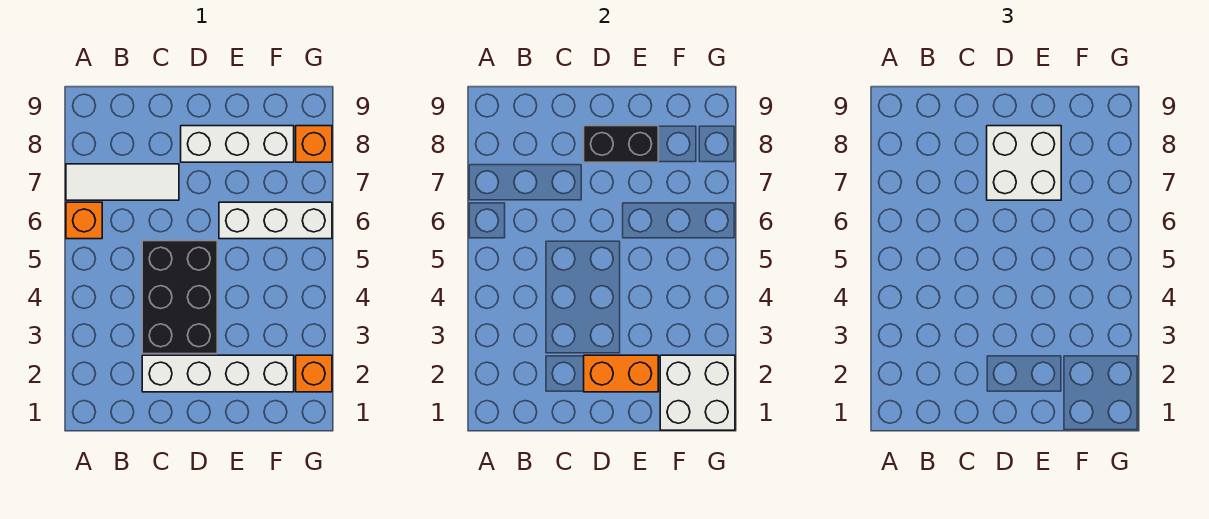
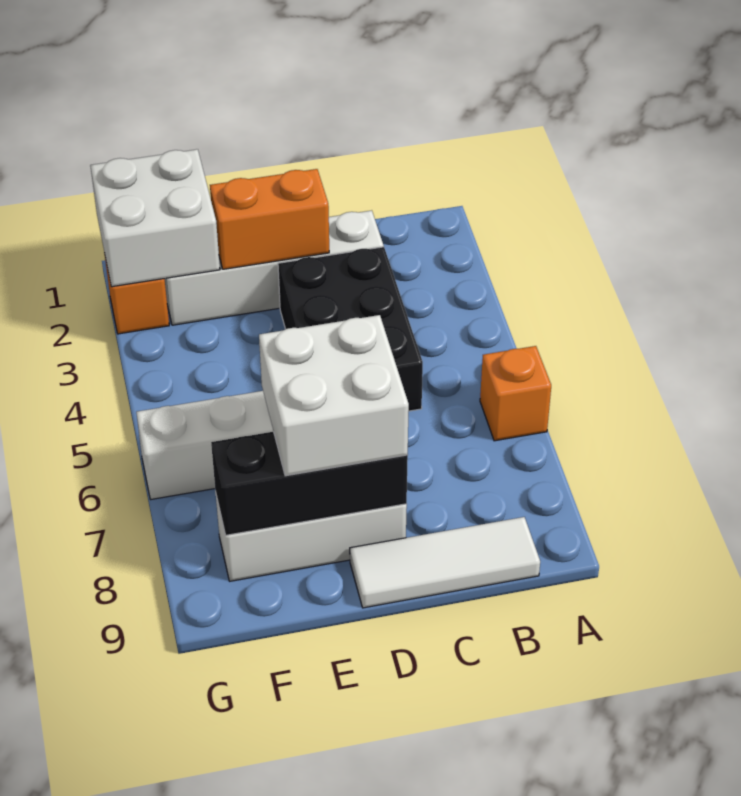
white tile A7:C7 level 1 -> white tile B9:D9 level 1
black brick D8:E8 level 2 -> black brick D8:F8 level 2
orange brick G8 level 1 -> none

